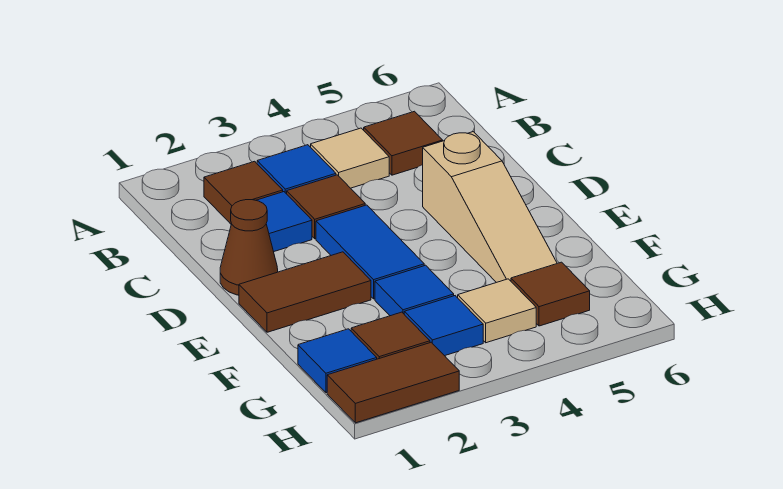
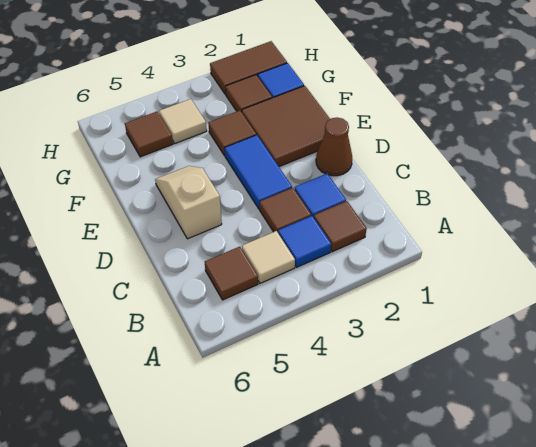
tan slope D5:F5 level 1 top D -> tan slope D5:E5 level 1 top D
brown tile E1:E2 level 1 -> brown tile E1:F2 level 1
blue tile F3 level 1 -> brown tile F3 level 1
blue tile G3 level 1 -> none

